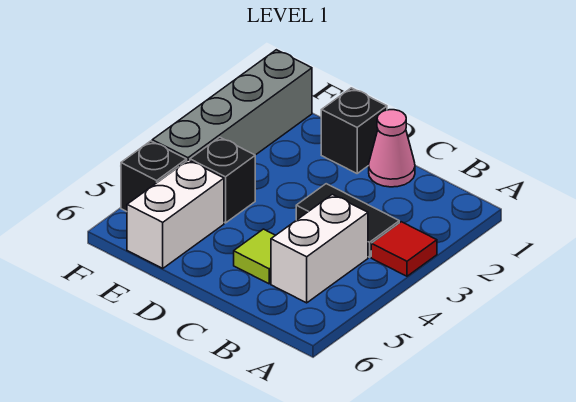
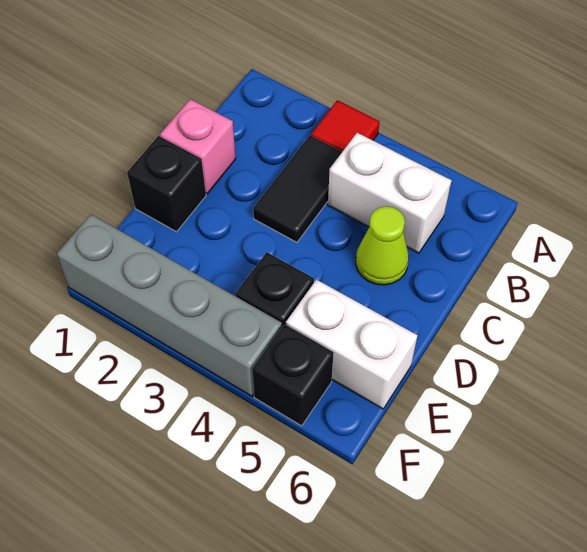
pink cone C1 level 1 -> pink brick C1 level 1
lime tile C5 level 1 -> lime cone C5 level 1

